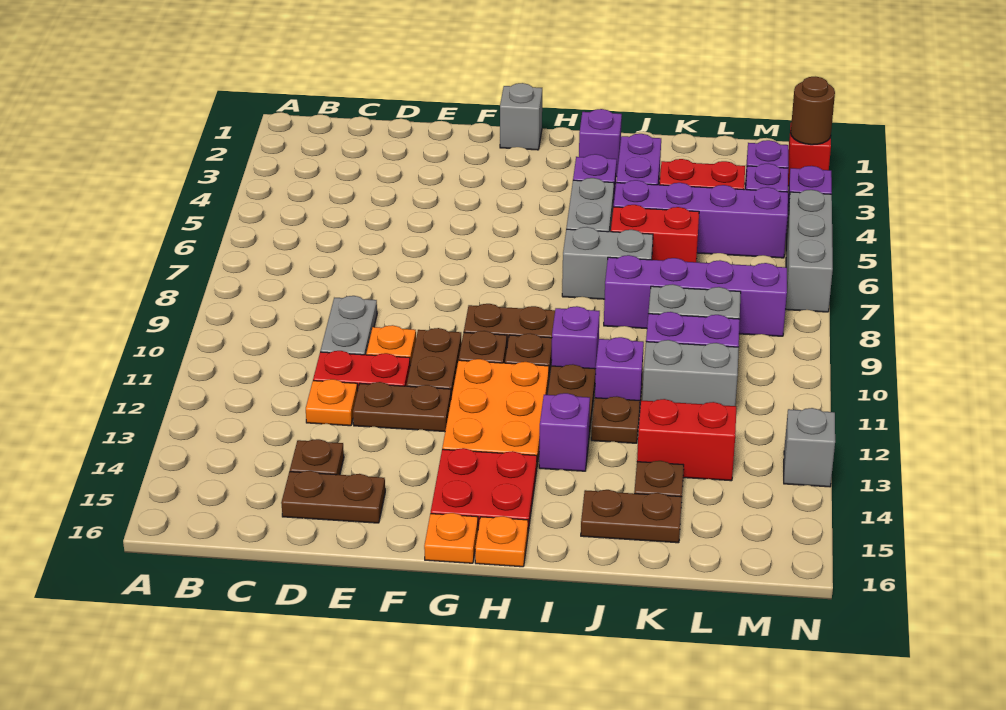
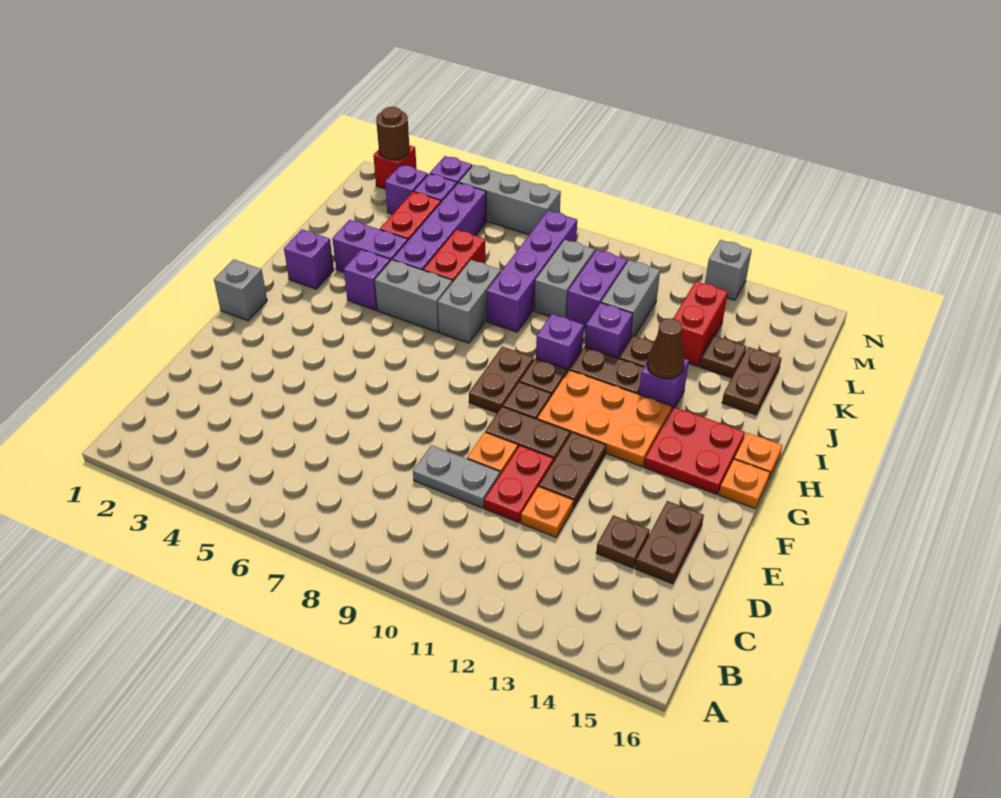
none -> brown cone I13 level 2

